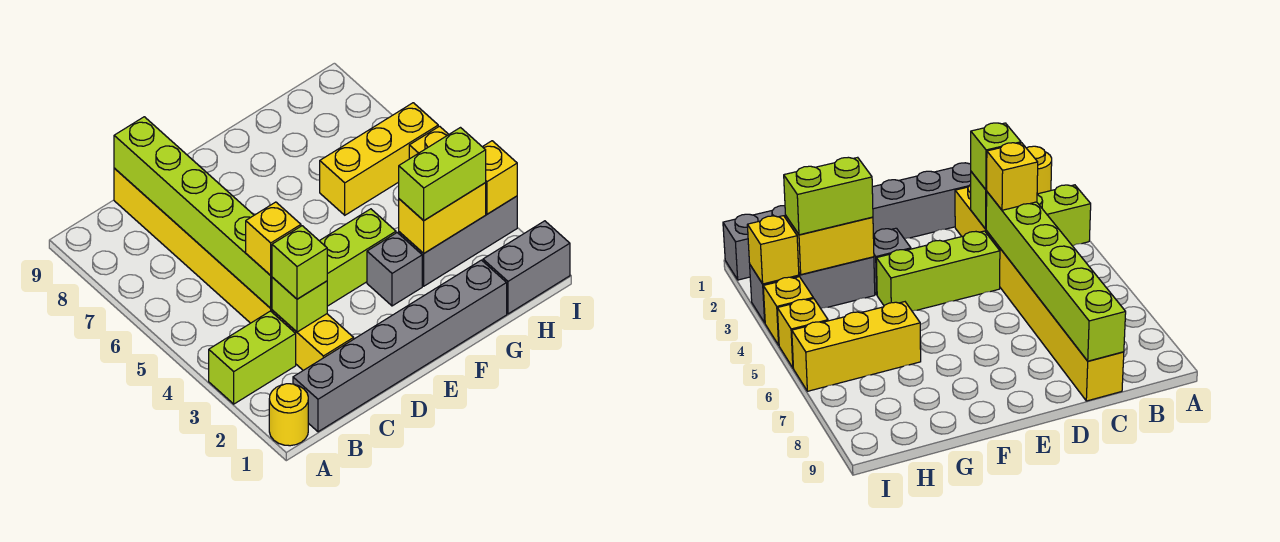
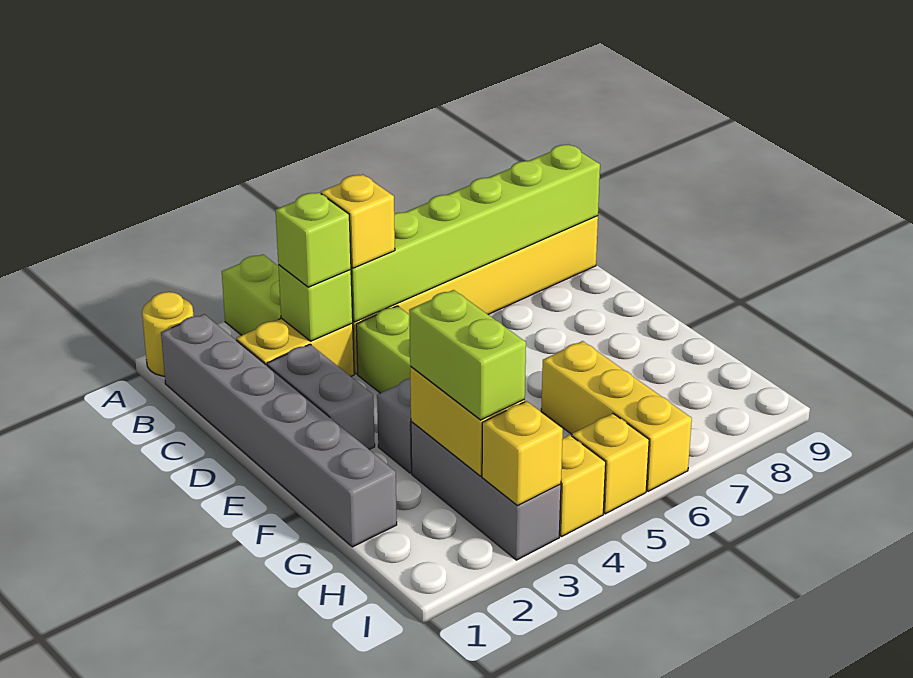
grey brick H1:I1 level 1 -> grey brick D2:E2 level 1

